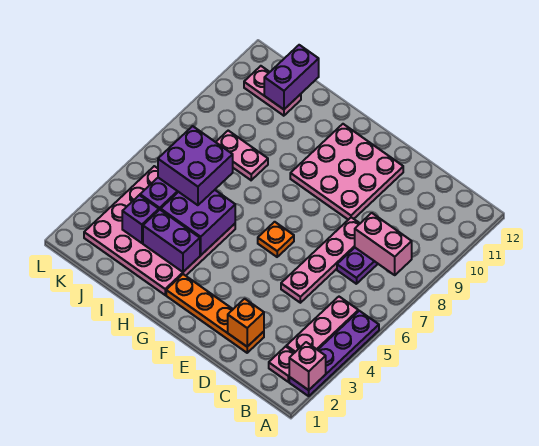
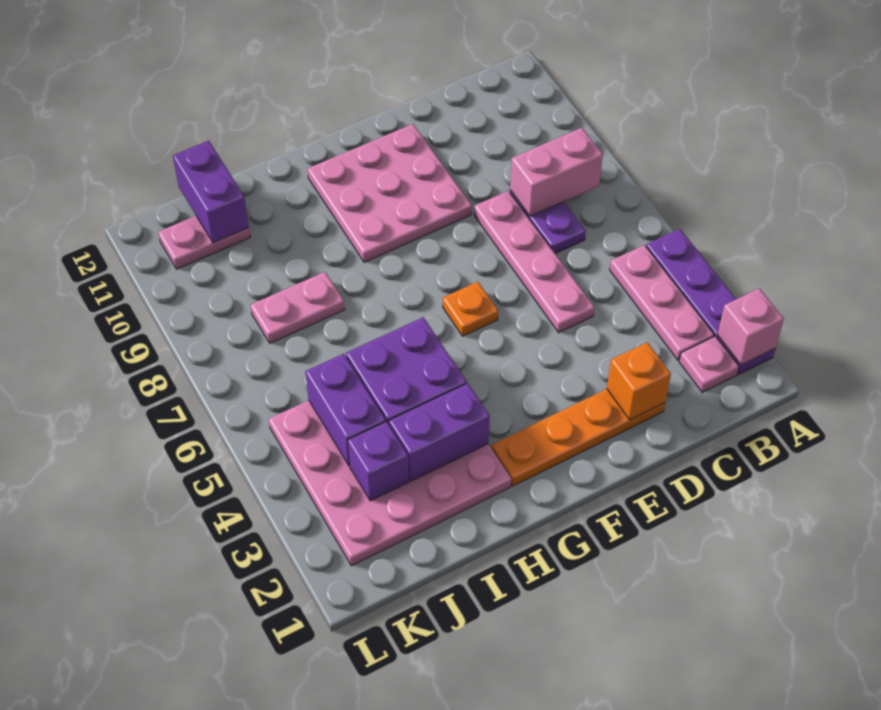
purple brick I5:J6 level 3 -> none

